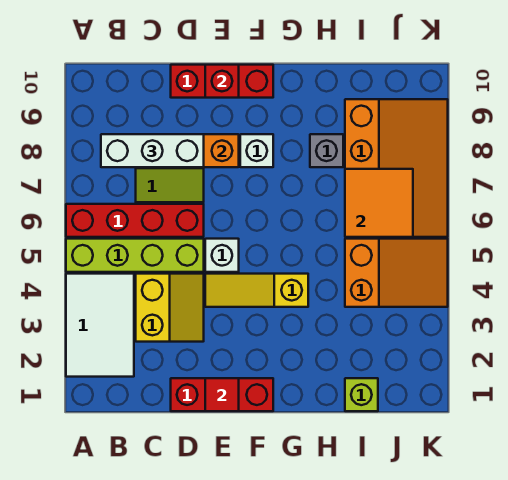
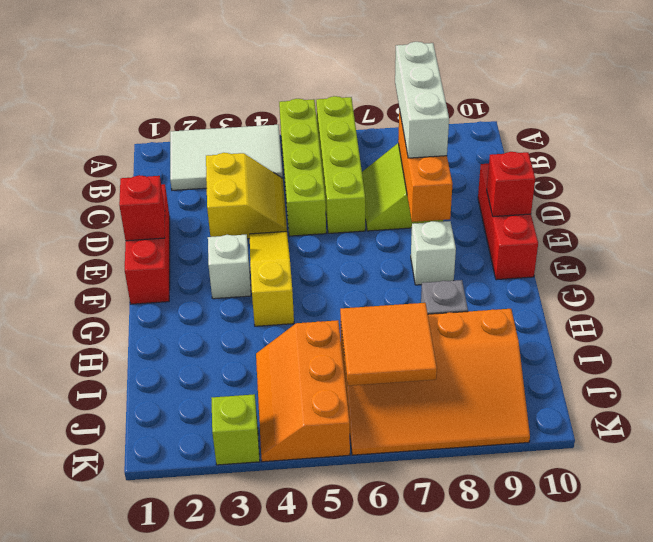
red brick A6:D6 level 1 -> lime brick A6:D6 level 1
yellow slope C3:D4 level 1 top C -> yellow slope C3:D4 level 1 top 3
red tile E1 level 2 -> red brick E1 level 2
white brick E5 level 1 -> white brick F3 level 1
lime brick I1 level 1 -> lime brick K3 level 1
orange slope I4:K5 level 1 top I -> orange slope I4:K5 level 1 top 5

